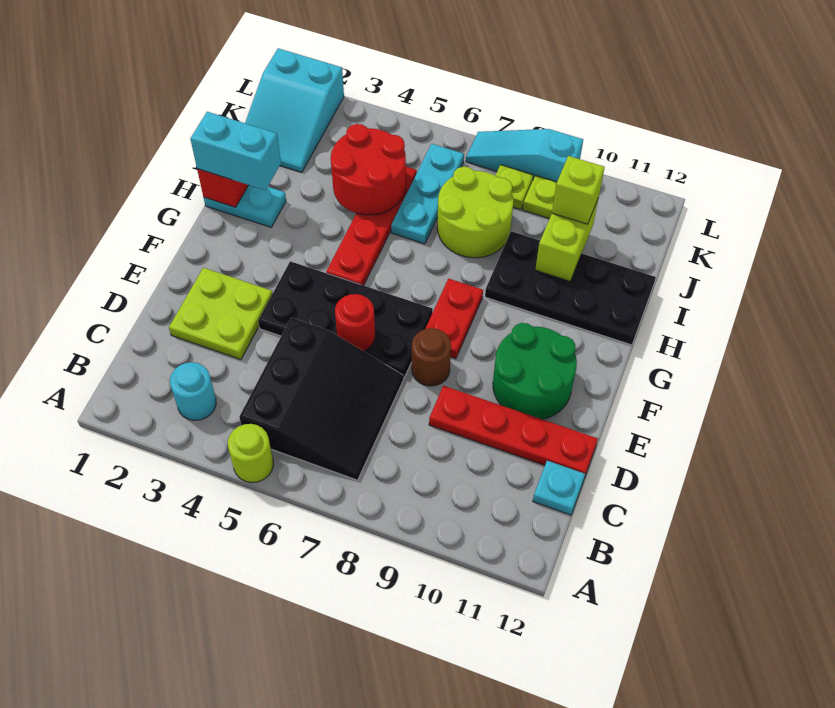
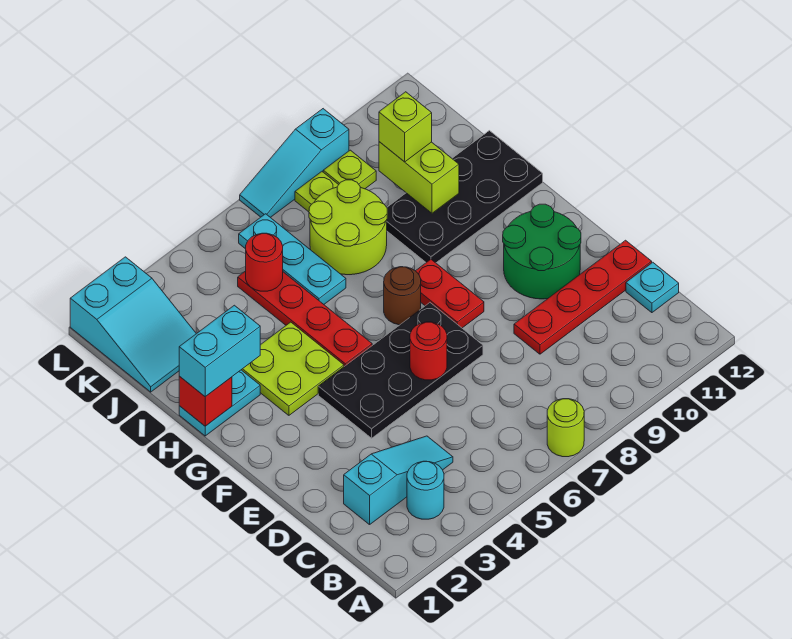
lime round brick A5 level 1 -> lime round brick A7 level 1
black slope B5:D7 level 1 top 5 -> none
none -> cyan slope C2:C4 level 1 top 2
lime plate D2:E3 level 1 -> lime plate G3:H4 level 1
brown round brick E8 level 1 -> brown round brick G7 level 1
red round brick I4:J5 level 2 -> red round brick J5 level 2

